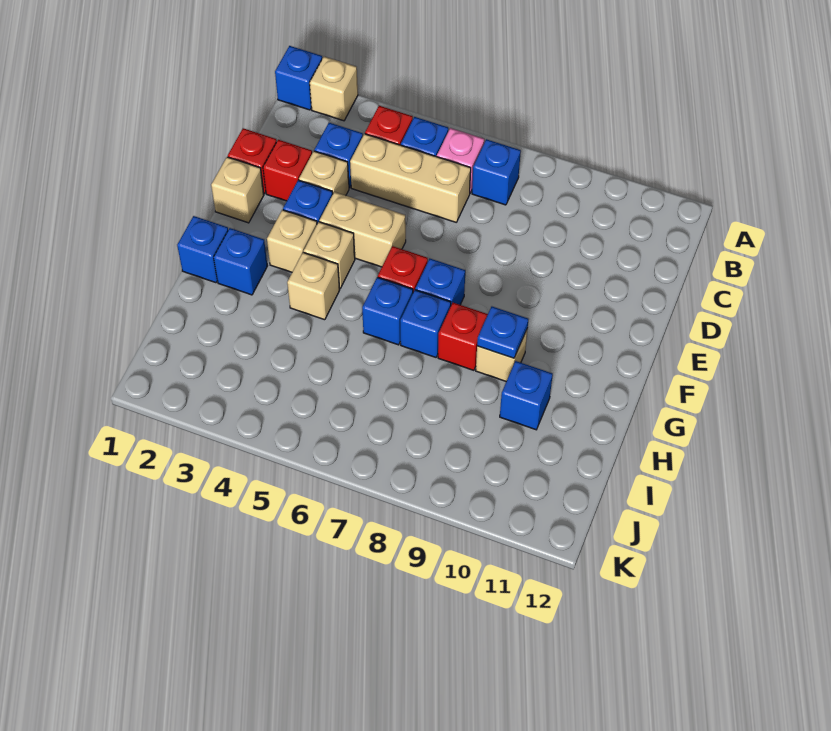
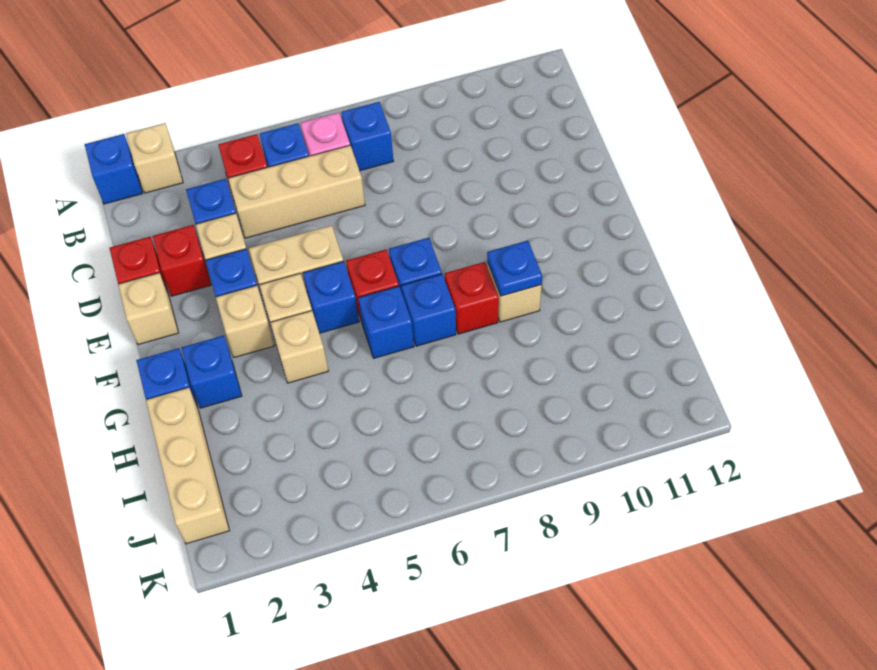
none -> tan brick H1:J1 level 1
blue brick H10 level 1 -> blue brick F5 level 1

